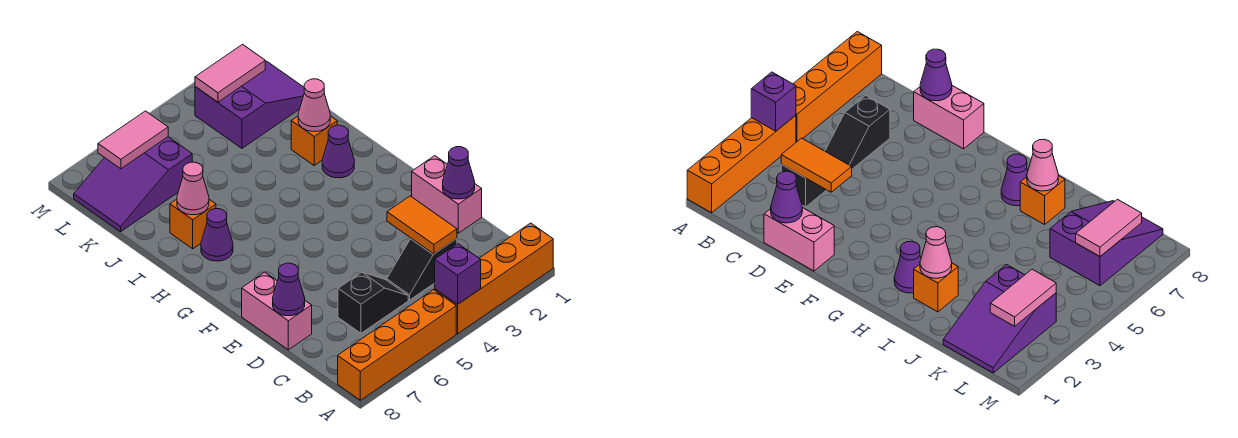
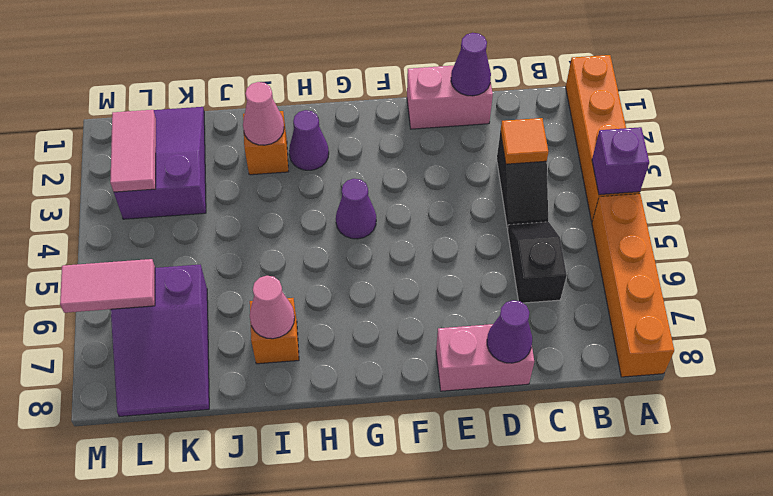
orange tile C3:D3 level 2 -> orange tile C3 level 2
purple cone H7 level 1 -> purple cone G4 level 1
pink tile L6:L7 level 2 -> pink tile L6:M6 level 2

